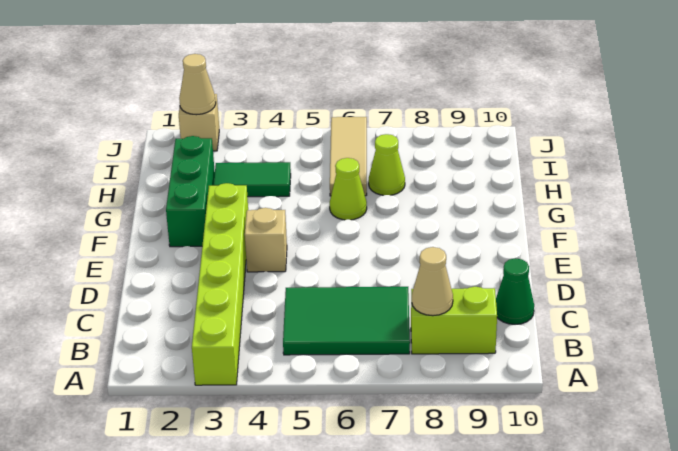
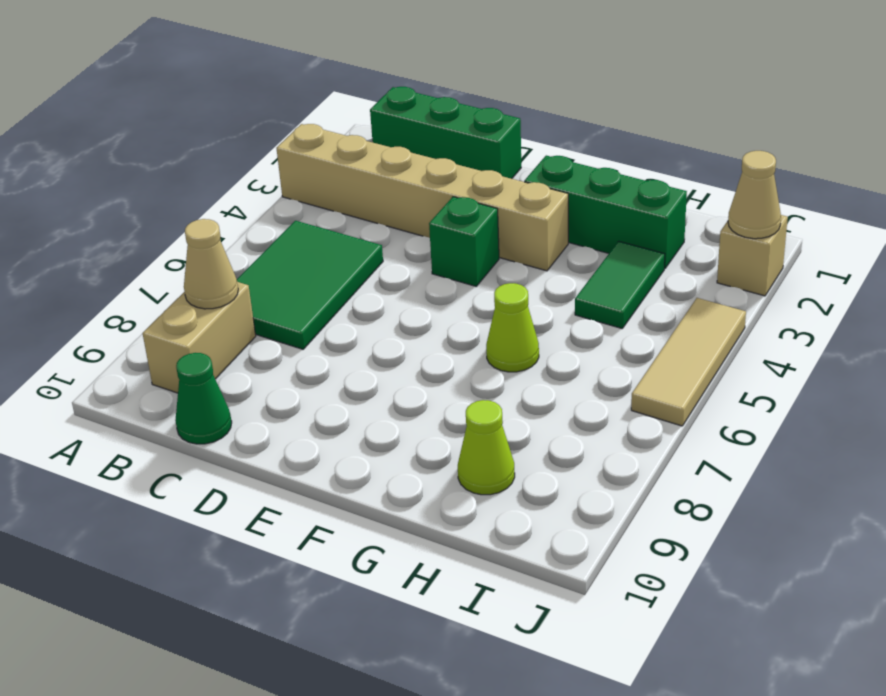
lime brick A3:F3 level 1 -> tan brick A3:F3 level 1
none -> green brick B1:D1 level 1
lime brick B8:B9 level 1 -> tan brick B8:B9 level 1
tan brick E4 level 1 -> green brick E4 level 1
tan tile H6:J6 level 1 -> tan tile J4:J6 level 1
lime cone H7 level 1 -> lime cone H9 level 1

